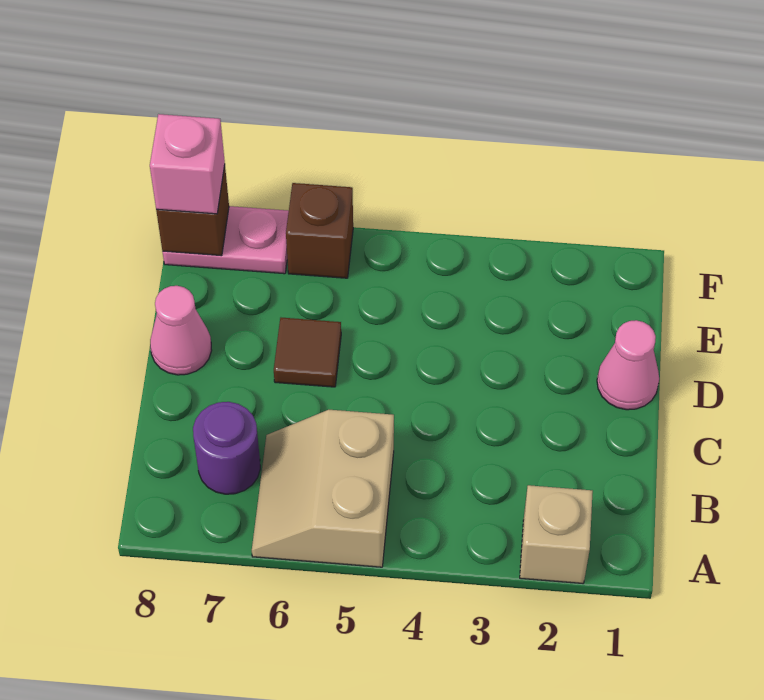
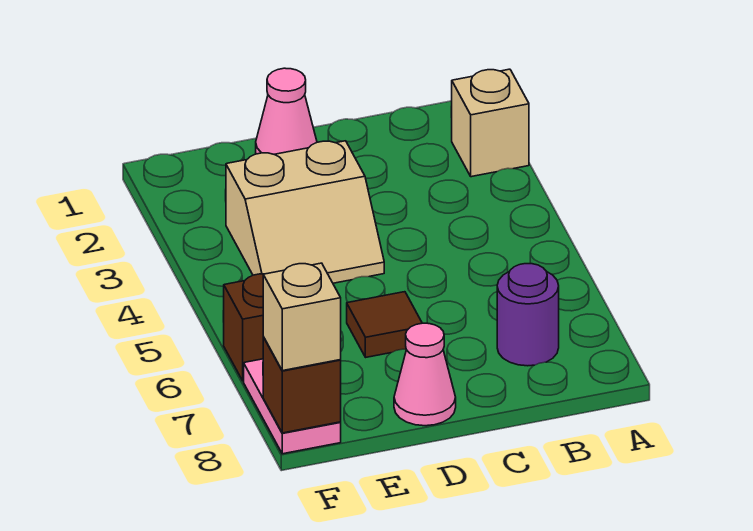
tan slope A5:B6 level 1 top 5 -> tan slope D3:E4 level 1 top 3
pink brick F8 level 3 -> tan brick F8 level 3

